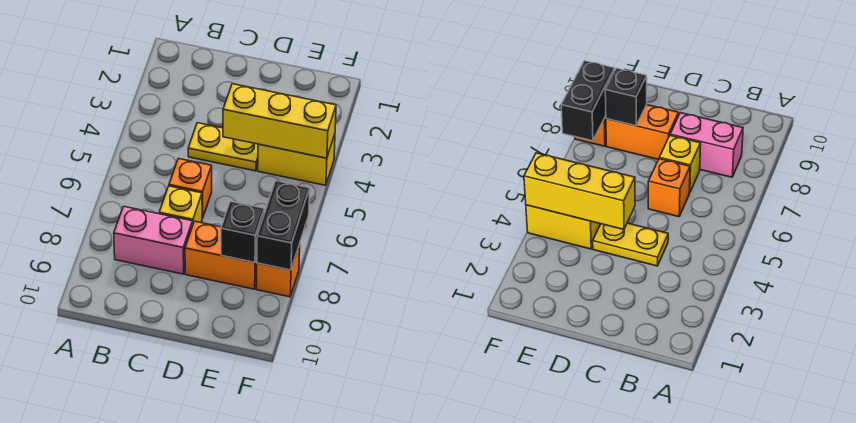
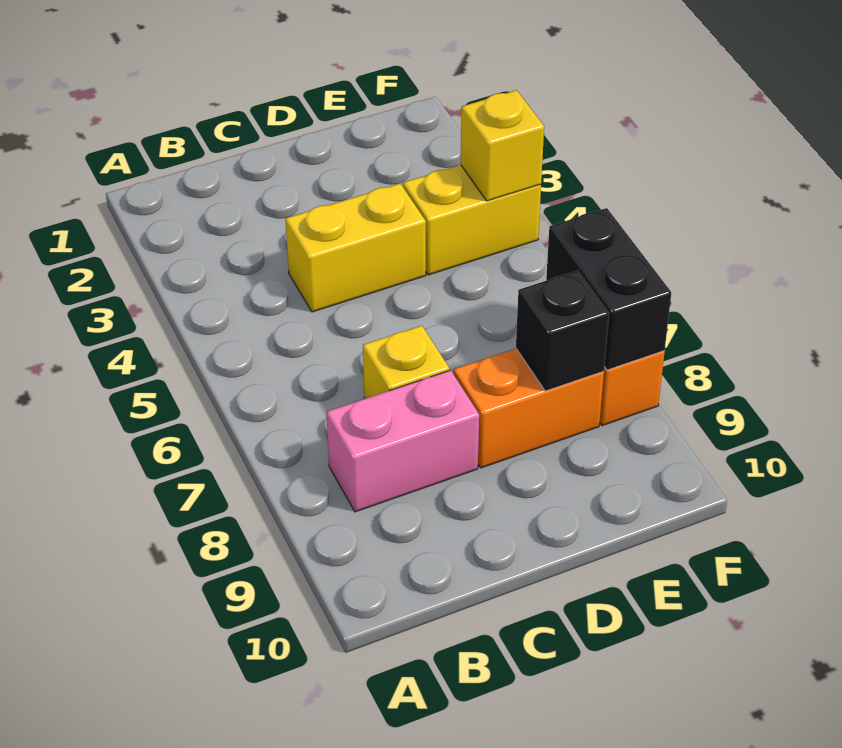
yellow plate C4:D4 level 1 -> yellow brick C4:D4 level 1
orange brick C6 level 1 -> none
yellow brick D4:F4 level 2 -> yellow brick F4 level 2

